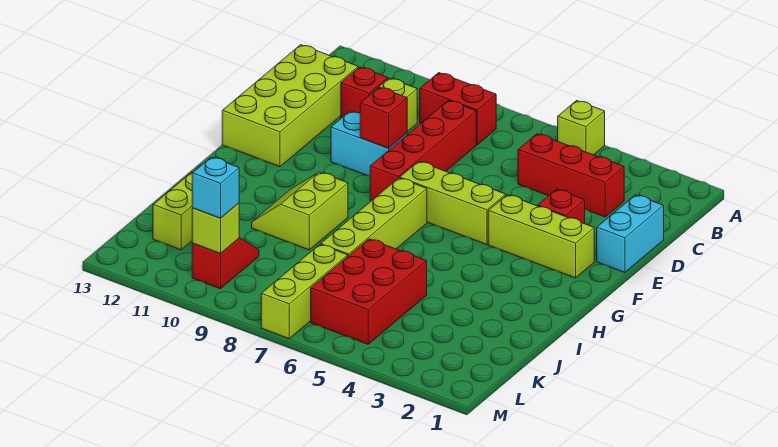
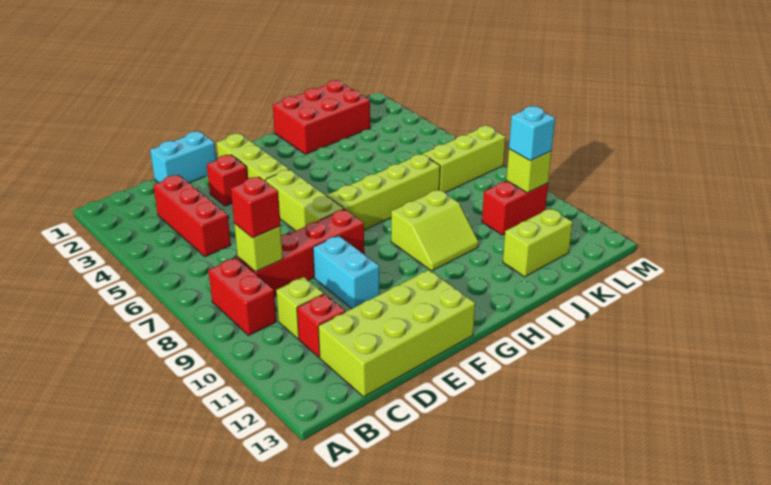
lime brick A5 level 1 -> lime brick C8 level 2
red brick E9 level 2 -> red brick C8 level 3
red brick J5:L6 level 1 -> red brick I1:K2 level 1
red slope K10:L10 level 1 top L -> red brick K10:L10 level 1

